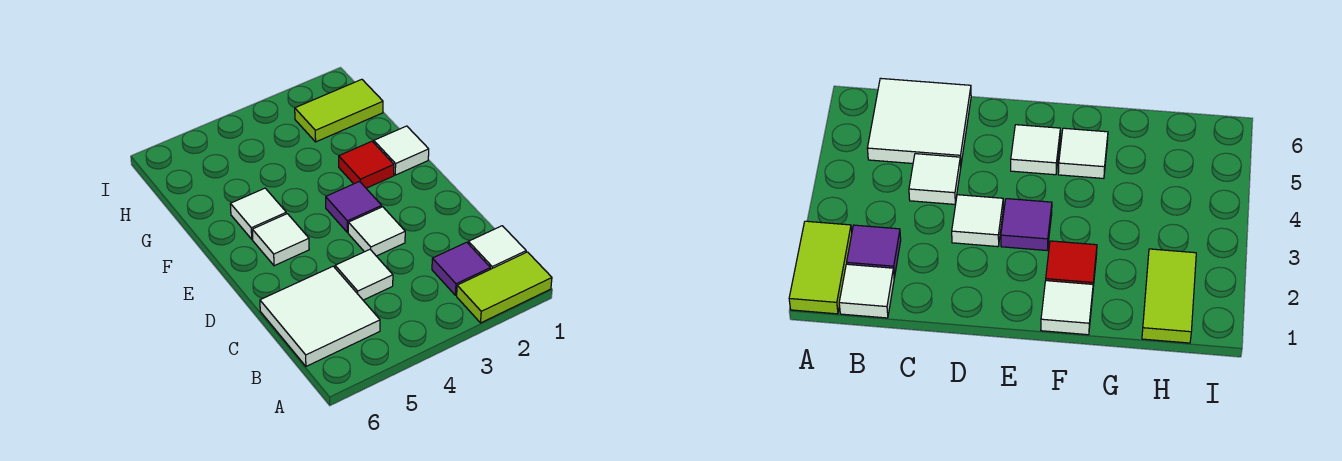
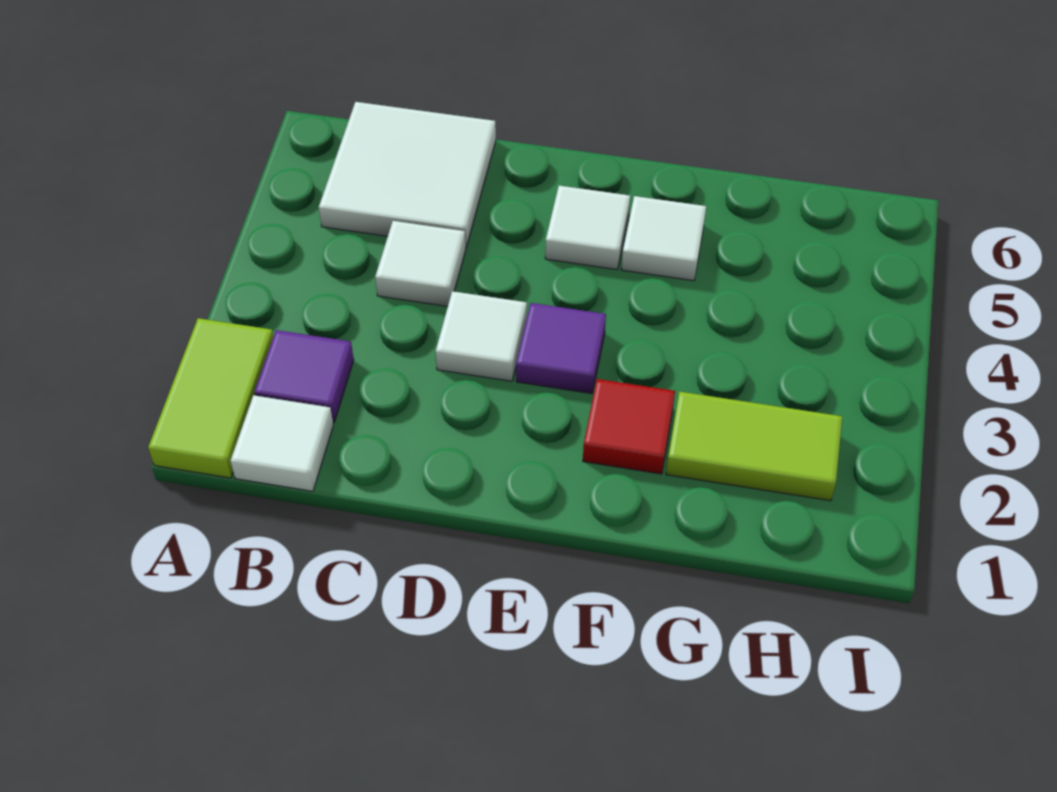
white tile F1 level 1 -> none
lime tile H1:H2 level 1 -> lime tile G2:H2 level 1

